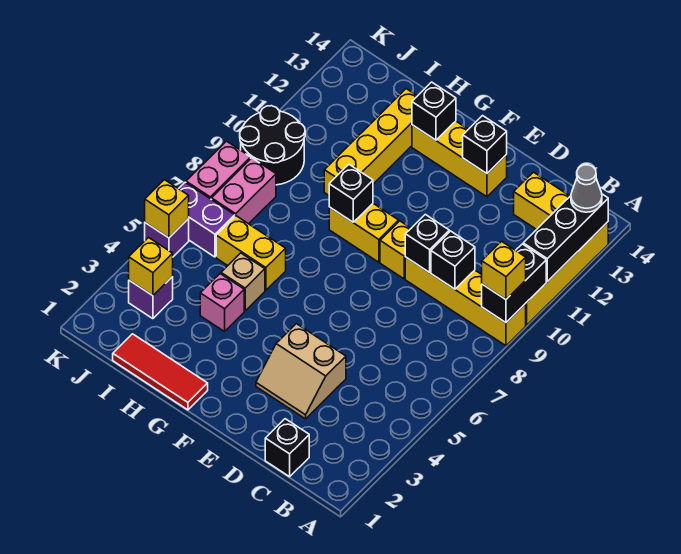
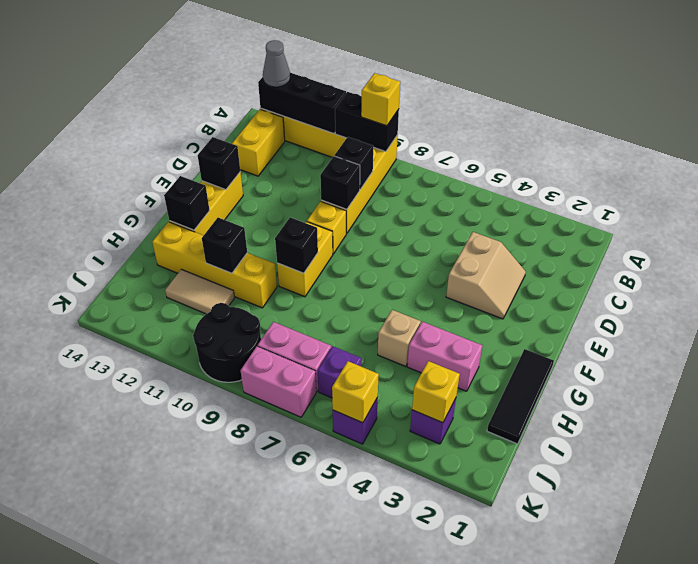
black brick C1 level 1 -> black brick H11 level 2
red tile G1:I1 level 1 -> black tile G1:I1 level 1
pink brick H4 level 1 -> pink brick H3:H4 level 1
yellow brick H6:I6 level 1 -> none
none -> tan tile I11:I12 level 1
purple brick J6:K6 level 1 -> purple brick J6 level 1

